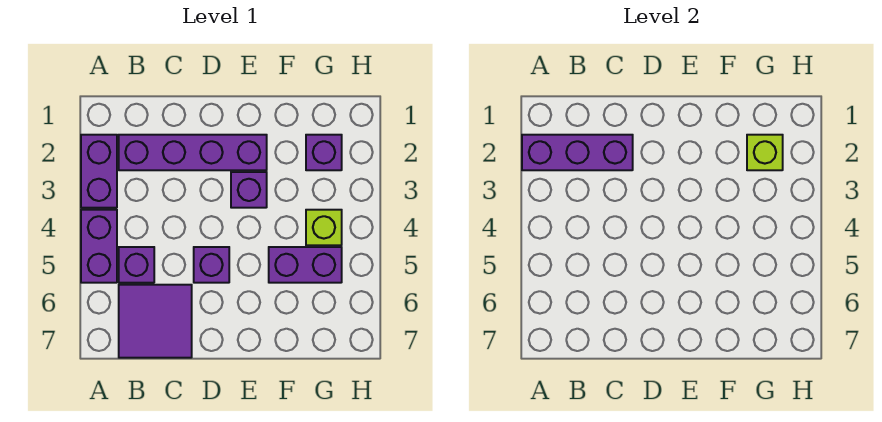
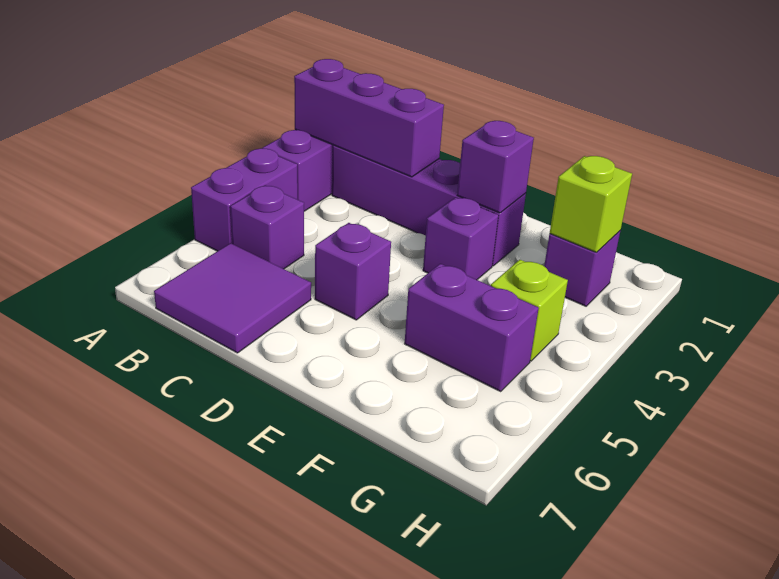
none -> purple brick E2 level 2

